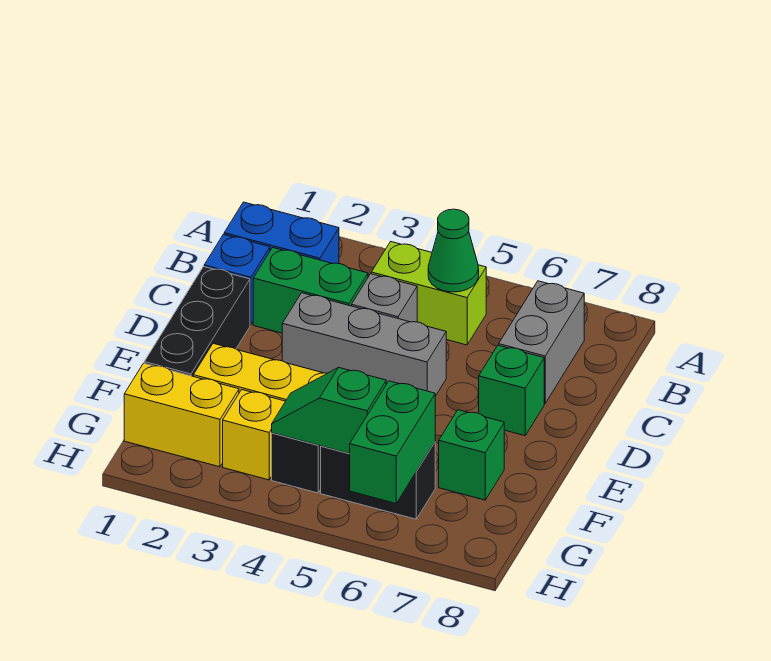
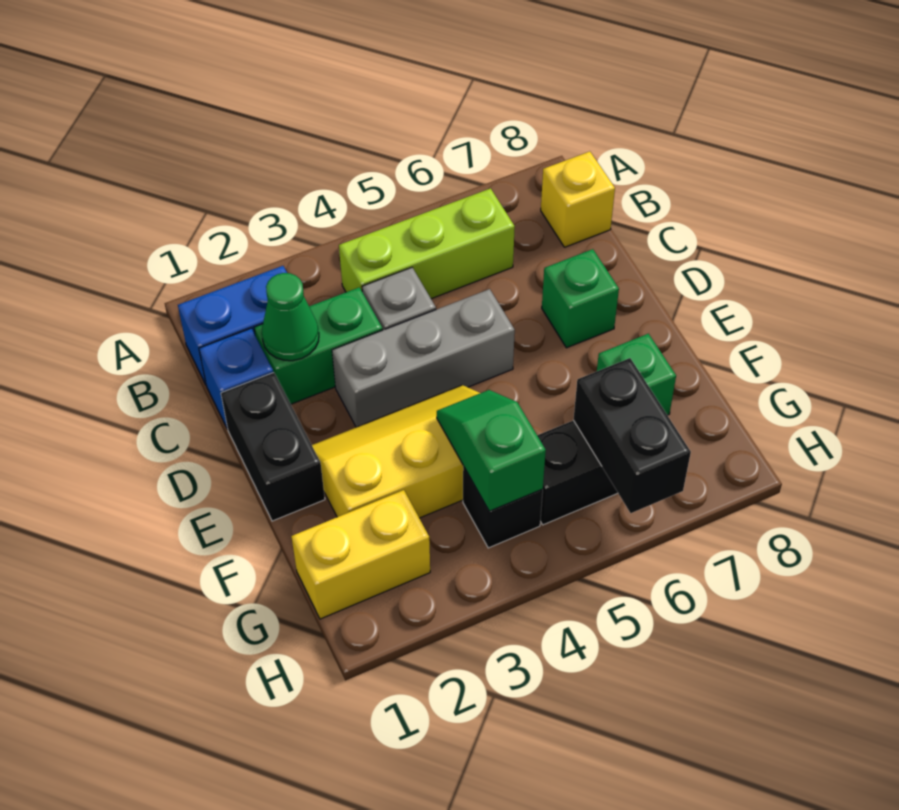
lime brick B4:B5 level 1 -> lime brick B4:B6 level 1
green cone B5 level 2 -> green cone C2 level 2
grey brick B7:C7 level 1 -> none
black brick D1:F1 level 1 -> black brick D1:E1 level 1
yellow brick G3 level 1 -> yellow brick B8 level 1
green slope G4:G5 level 2 top 5 -> green slope F4:G4 level 2 top G
green brick G6:H6 level 2 -> black brick G6:H6 level 2

